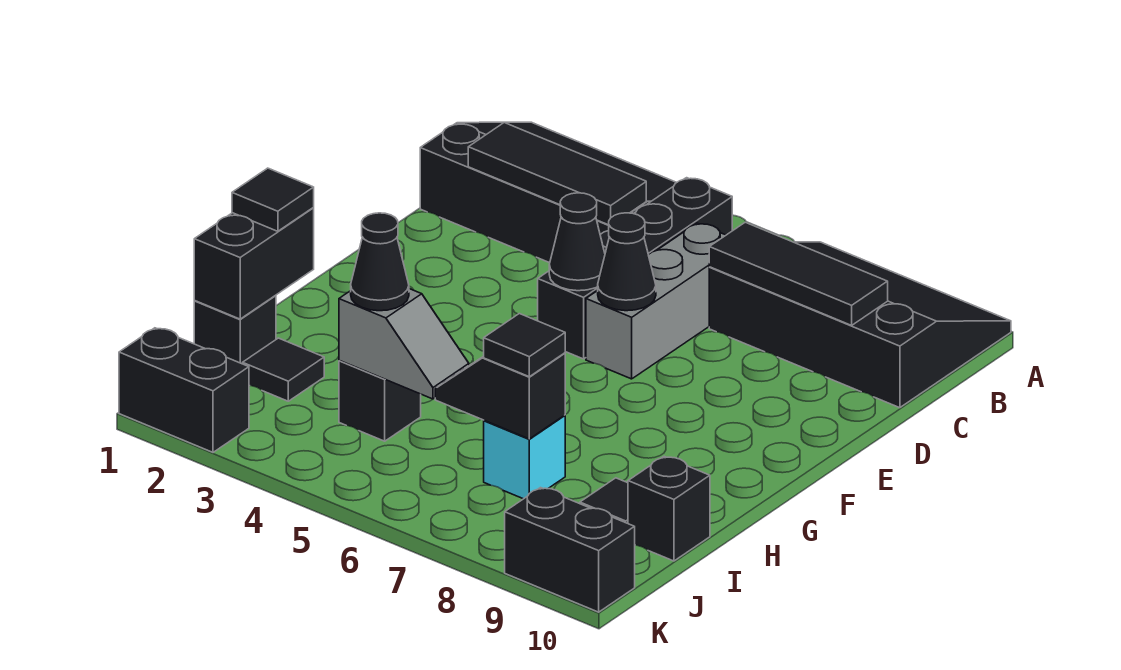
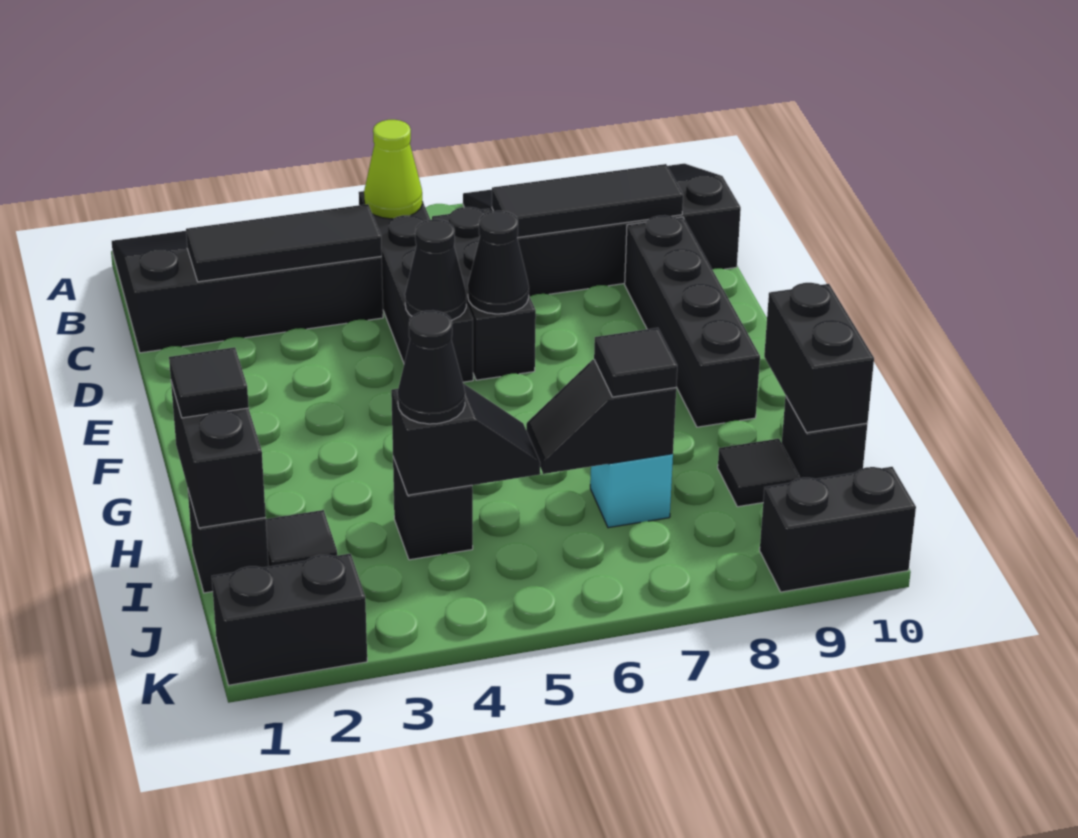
none -> lime cone B5 level 2
grey brick C6:E6 level 1 -> black brick C6:E6 level 1
none -> black brick D9:G9 level 1
none -> black brick H10:I10 level 2
grey slope I4:I5 level 2 top 4 -> black slope I4:I5 level 2 top 4

